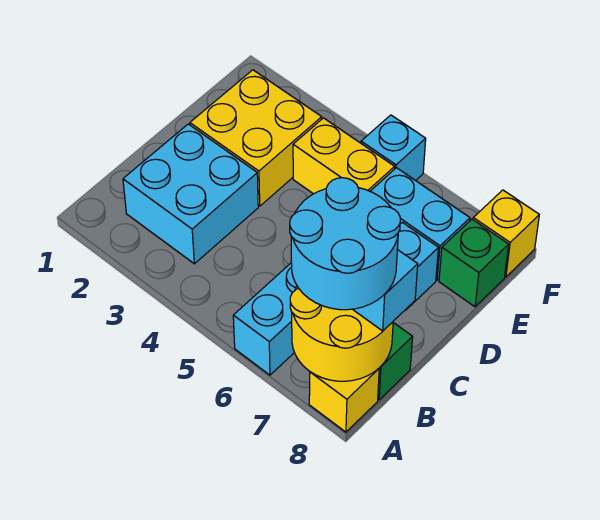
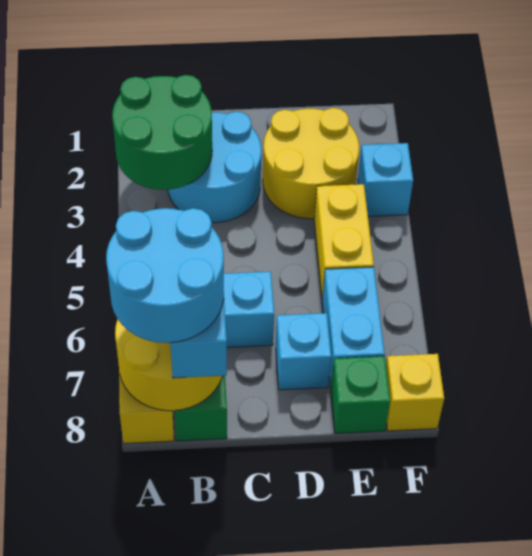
none -> green round brick A2:B3 level 2
cyan brick B2:C3 level 1 -> cyan round brick B2:C3 level 1
yellow brick D2:E3 level 1 -> yellow round brick D2:E3 level 1
cyan brick F5 level 1 -> cyan brick F3 level 1

